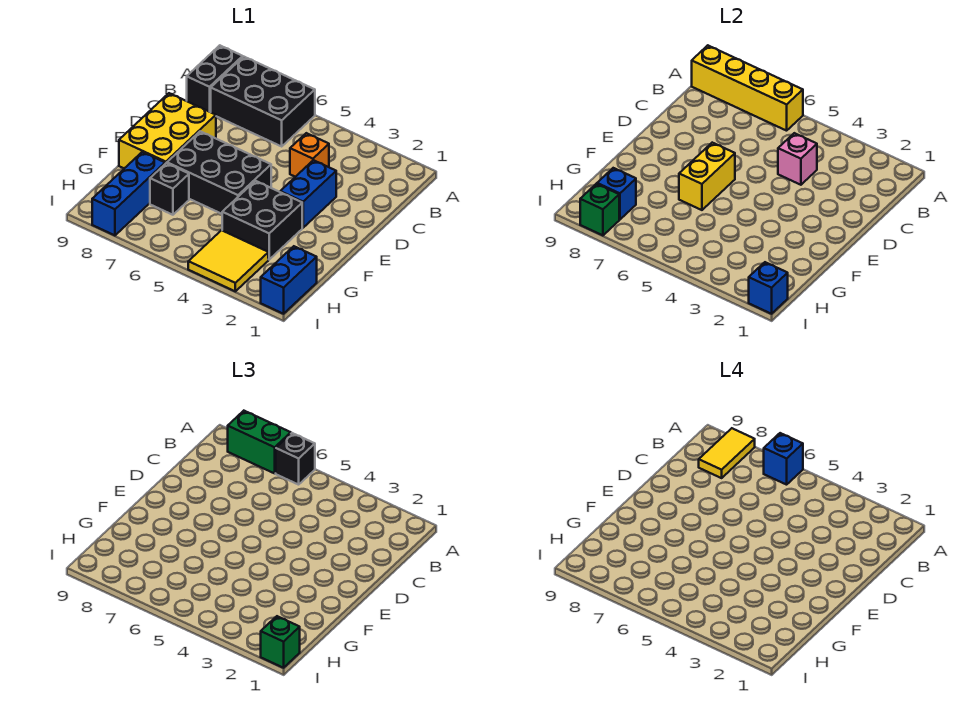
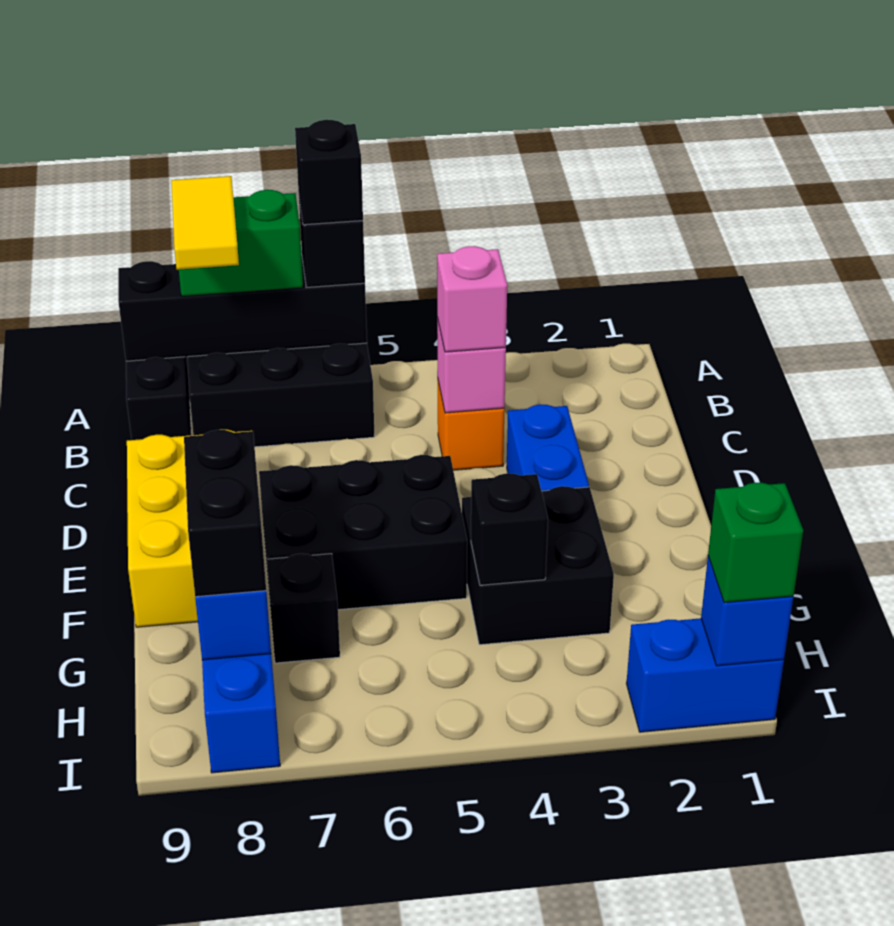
yellow brick A6:A9 level 2 -> black brick A6:A9 level 2
blue brick A6 level 4 -> black brick A6 level 4
none -> pink brick C4 level 3
yellow brick E6:F6 level 2 -> none
none -> black brick G4 level 2
none -> black brick G8:H8 level 3
blue brick H1:I1 level 1 -> blue brick I1:I2 level 1
yellow tile H3:I4 level 1 -> none
green brick I8 level 2 -> none

